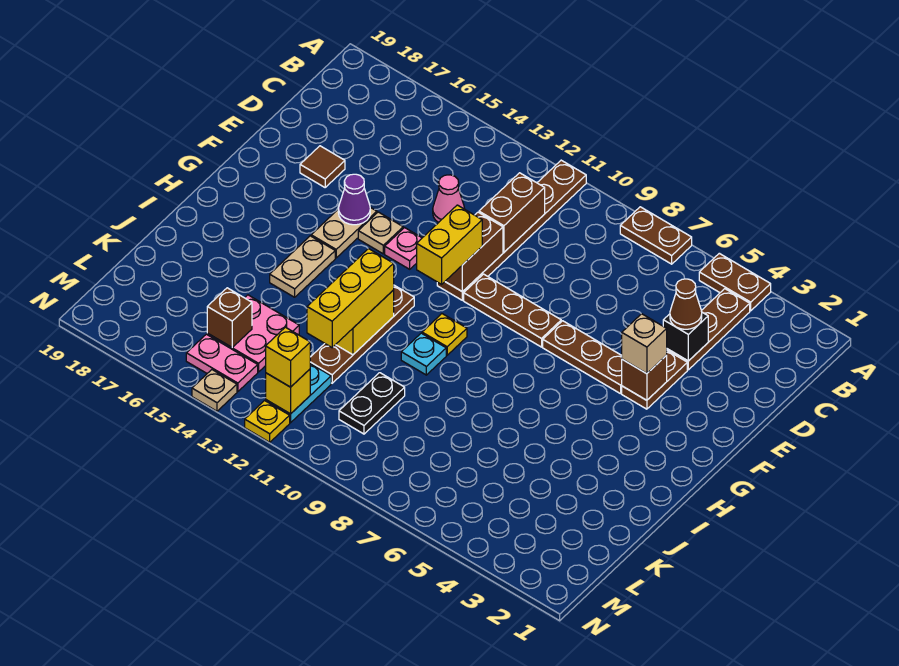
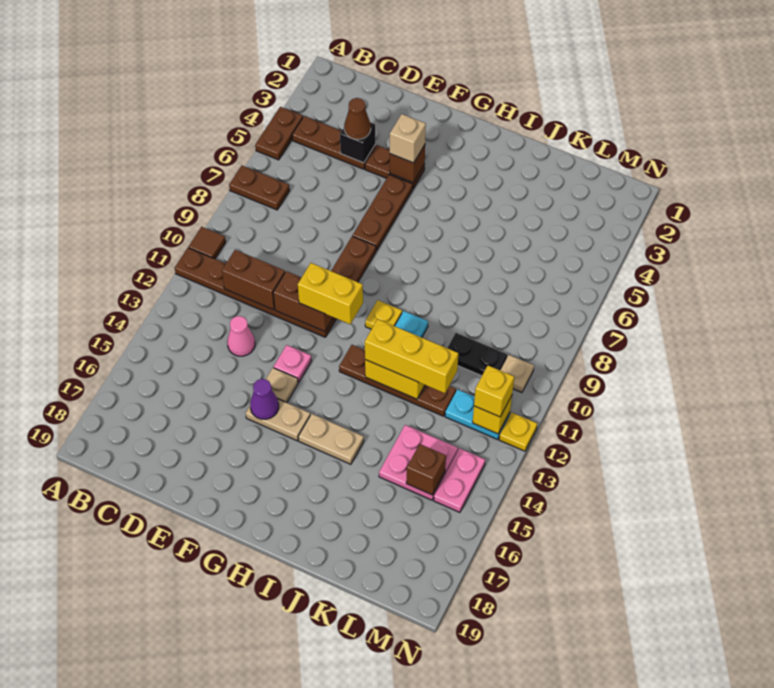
brown plate A7:A8 level 1 -> brown plate A7:B7 level 1
brown tile E17 level 1 -> brown tile A10 level 1
tan plate N14 level 1 -> tan plate M10 level 1

